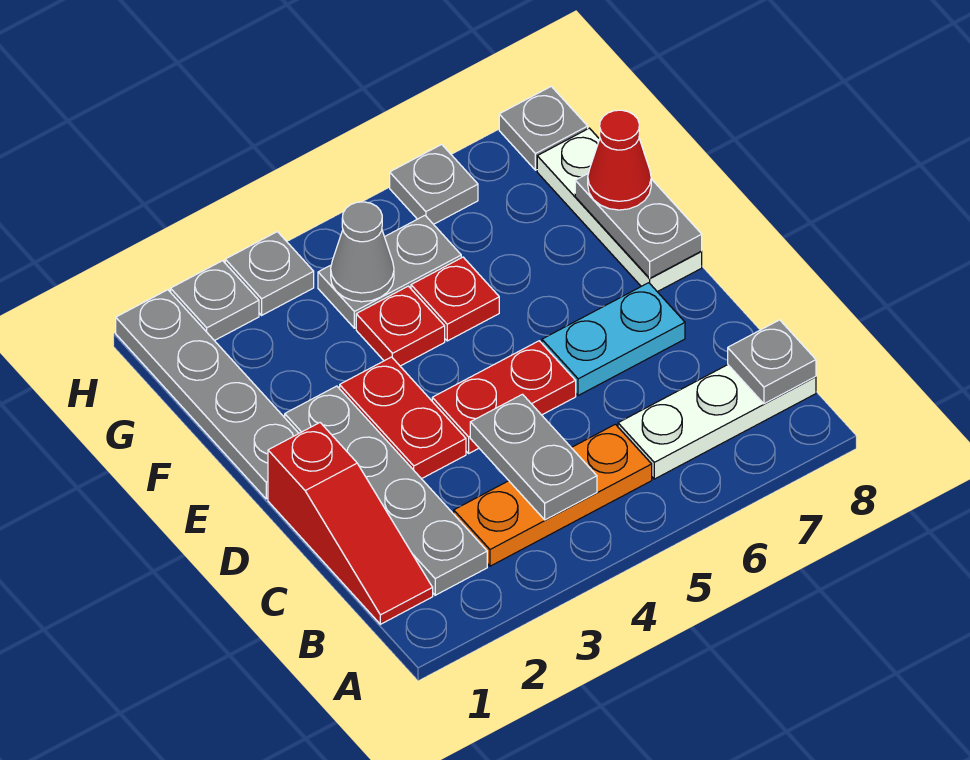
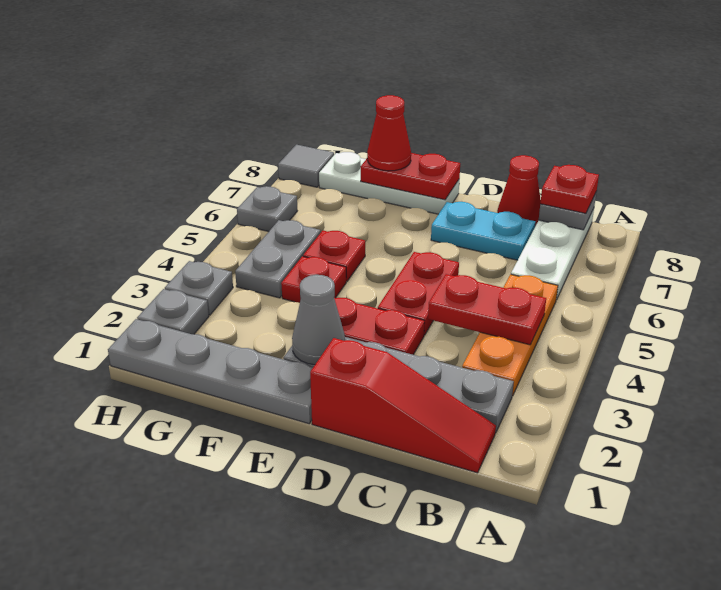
grey plate B4:C4 level 2 -> red plate B4:C4 level 2
none -> red plate B8 level 3
none -> red cone C8 level 1
cyan plate D6:D7 level 1 -> cyan plate C7:D7 level 1
grey plate E8:F8 level 2 -> red plate E8:F8 level 2
grey cone G4 level 2 -> grey cone E2 level 2
grey plate H8 level 1 -> grey tile H8 level 1

